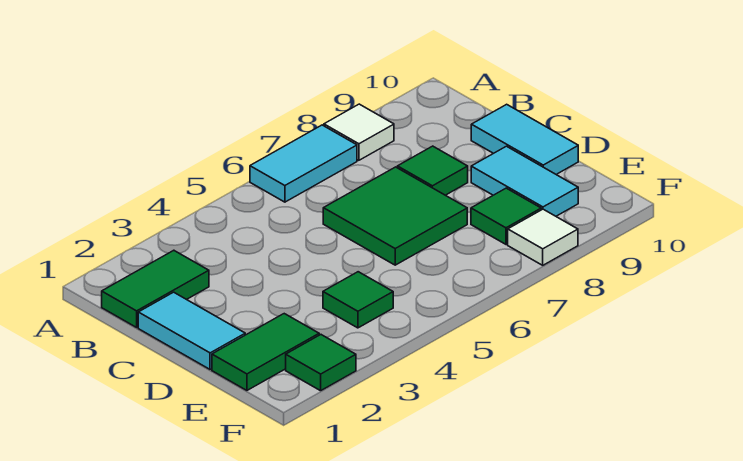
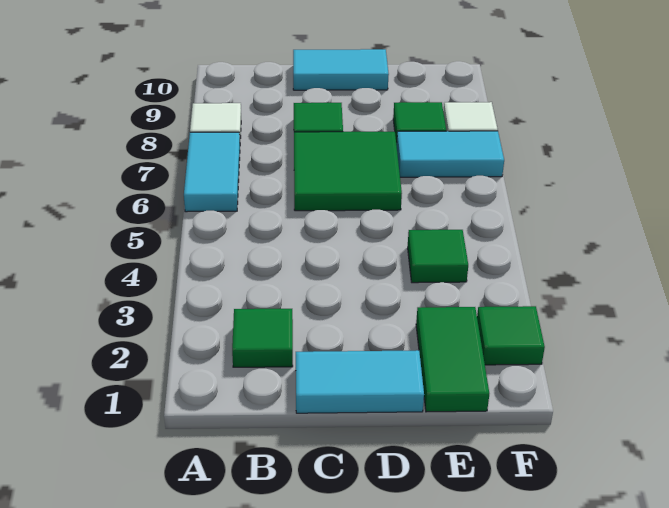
green tile B1:B2 level 1 -> green tile B2 level 1
cyan tile D9:E9 level 1 -> cyan tile E7:F7 level 1

